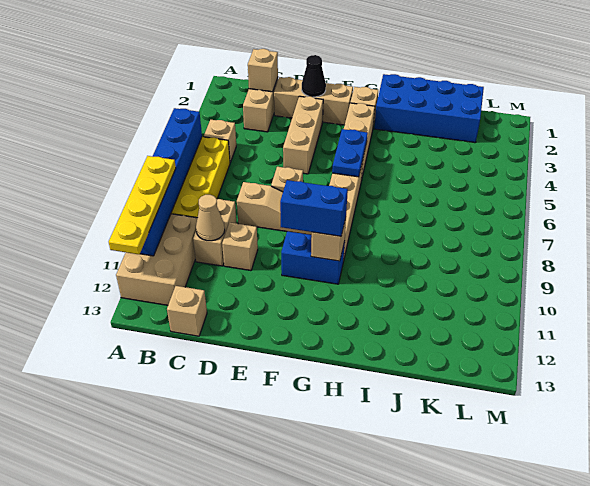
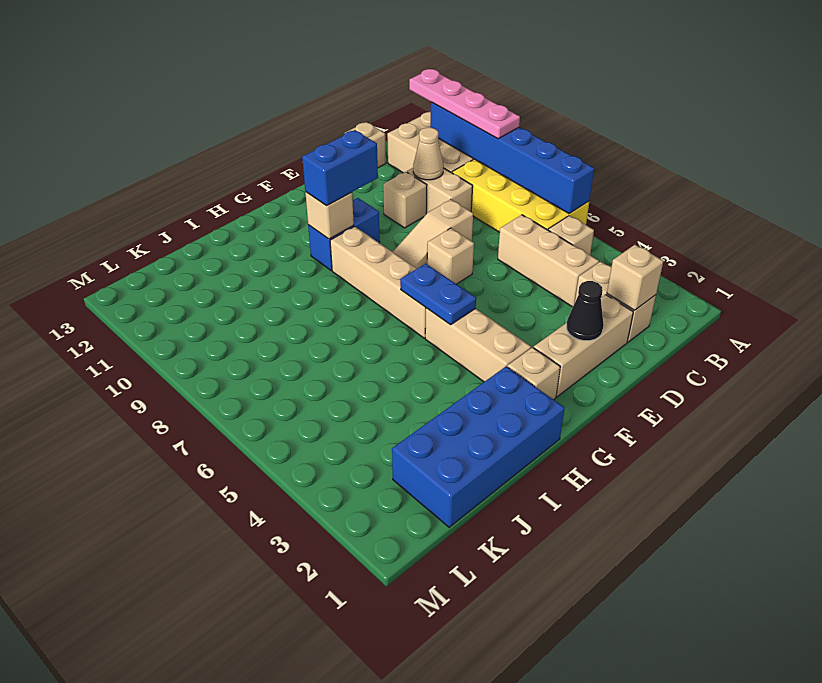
yellow plate A9:A12 level 3 -> pink plate A9:A12 level 3
tan brick E3:E5 level 1 -> tan brick C4:C6 level 1

